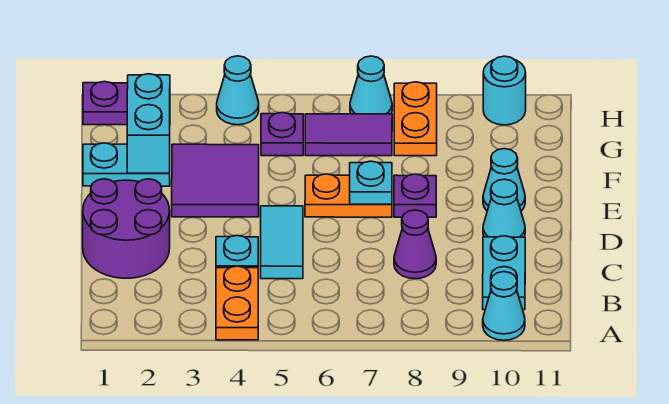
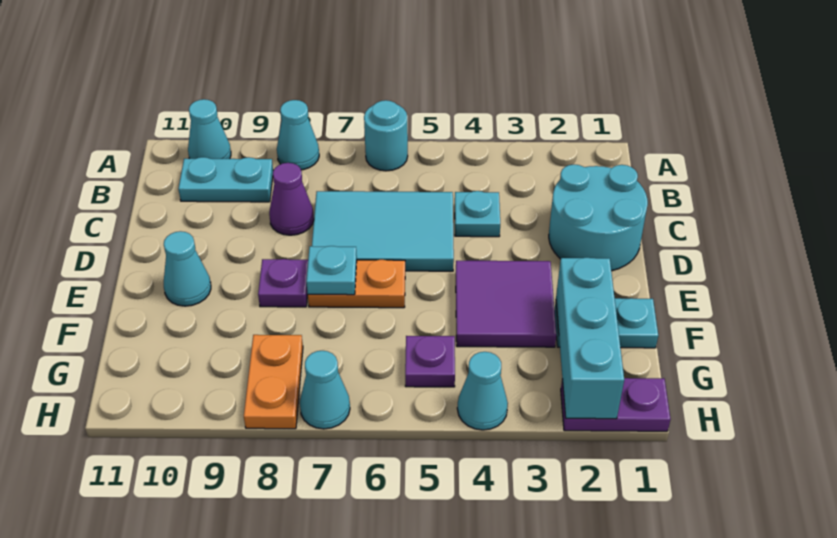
orange plate A4:B4 level 1 -> none
cyan plate B10:C10 level 1 -> cyan plate B9:B10 level 1
purple round brick C1:D2 level 1 -> cyan round brick C1:D2 level 1
cyan tile C5:D5 level 1 -> cyan tile C5:D7 level 1
cyan cone D10 level 1 -> cyan cone A8 level 1
cyan brick F2:G2 level 2 -> cyan brick F2:H2 level 2
purple tile G6:G7 level 1 -> none
cyan round brick H10 level 1 -> cyan round brick A6 level 1

